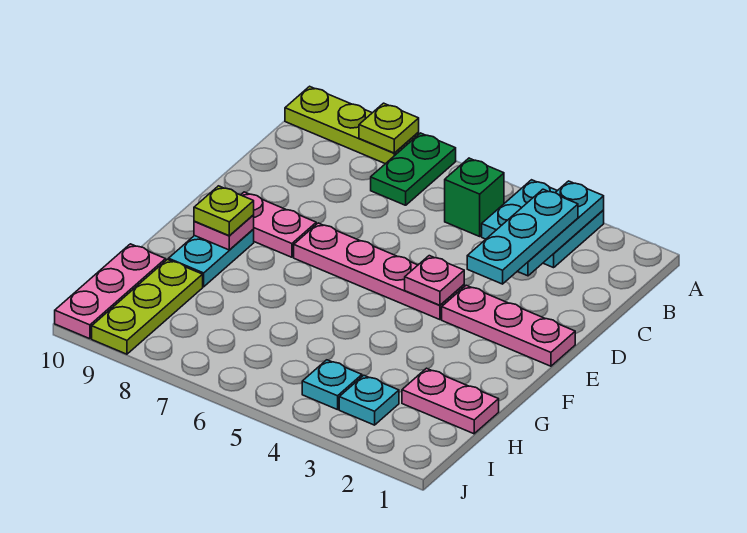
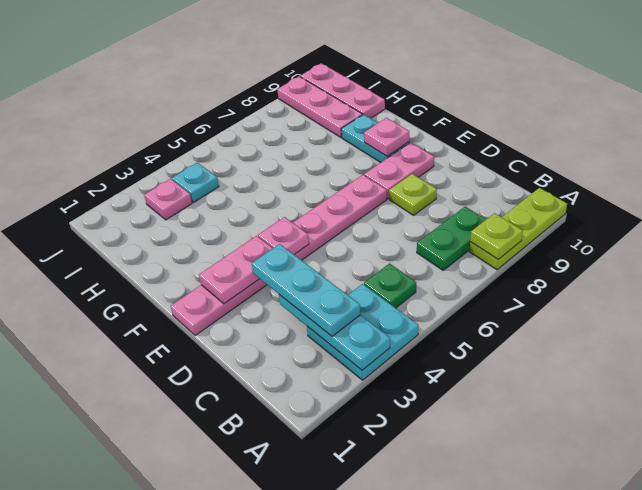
green plate A7:B7 level 1 -> green plate B7:B8 level 1
green brick B5 level 1 -> green plate B5 level 1
lime plate F9 level 3 -> lime plate D8 level 1
pink plate H1:H2 level 1 -> pink plate E2:E3 level 2
lime plate H9:J9 level 1 -> pink plate H9:J9 level 1
cyan plate I3 level 1 -> pink plate I3 level 1

